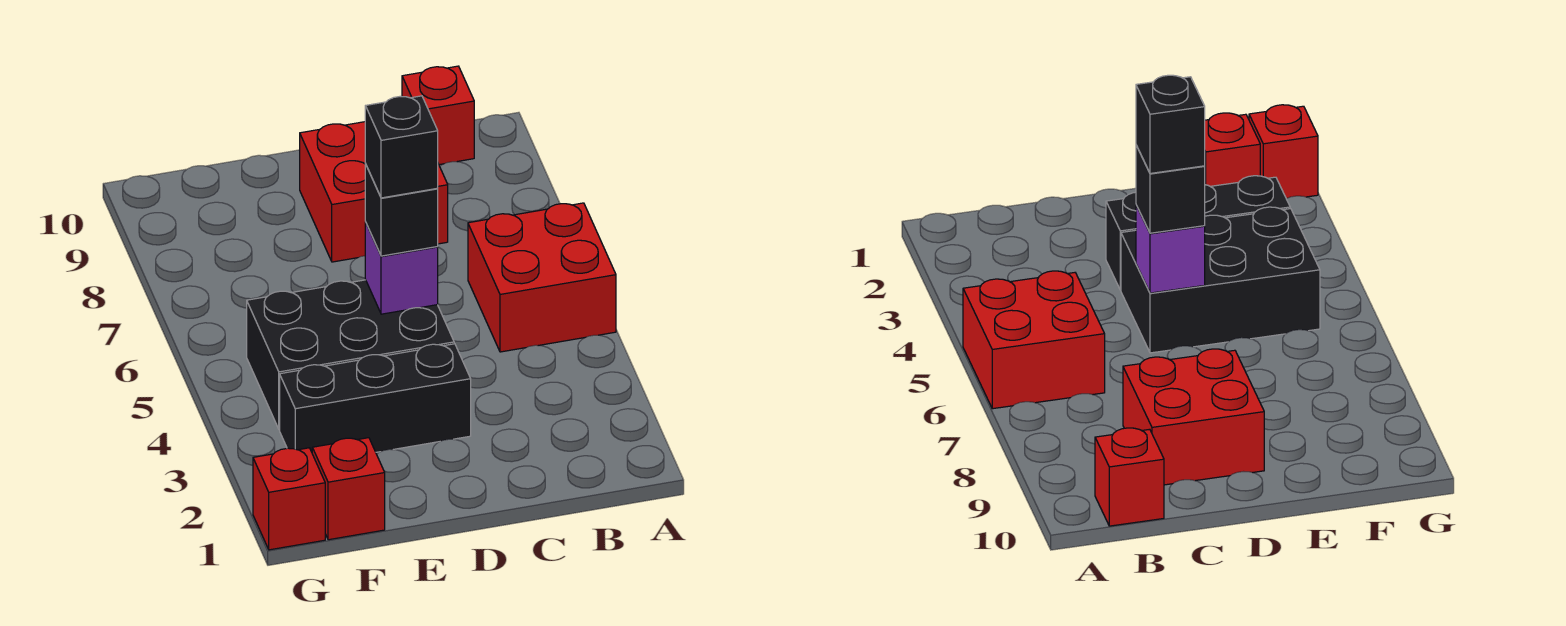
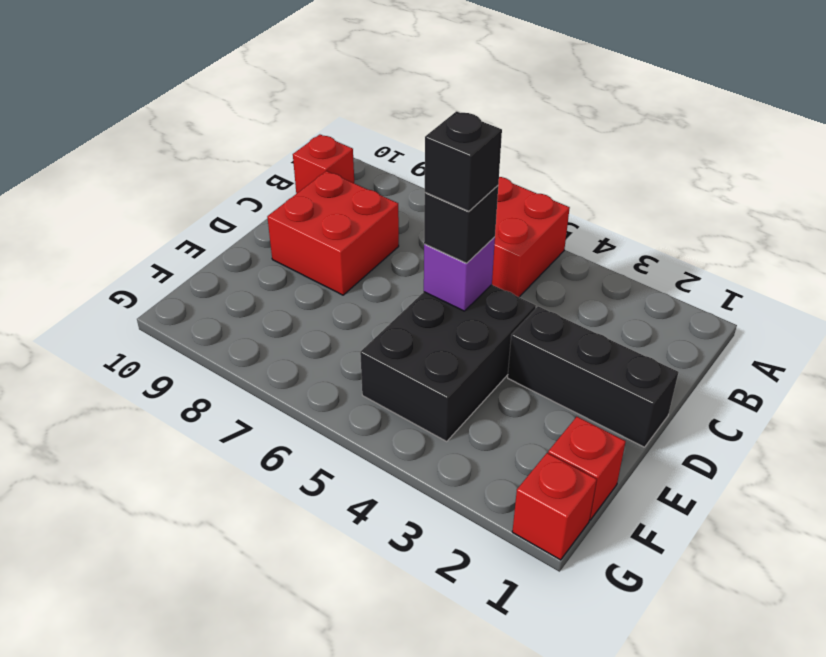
black brick D3:F3 level 1 -> black brick D1:D3 level 1

